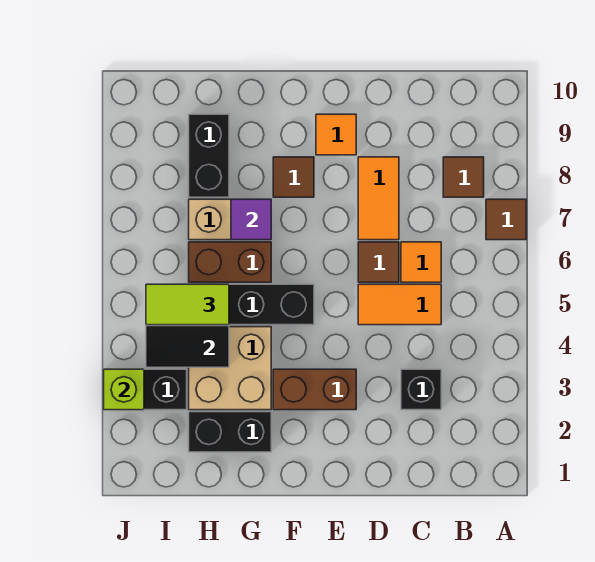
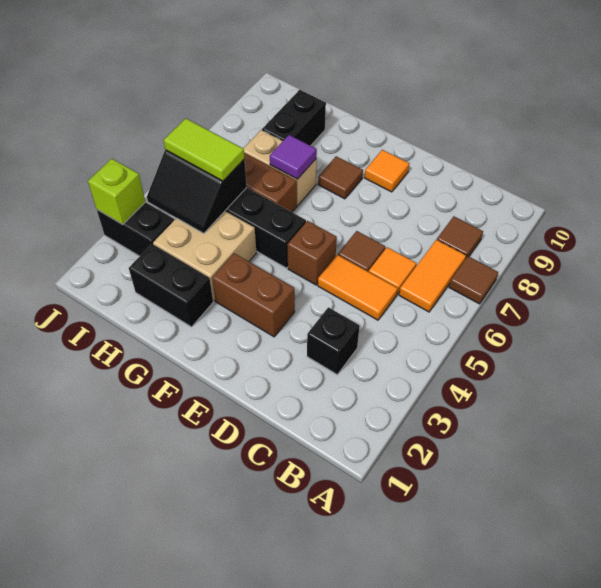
orange tile D7:D8 level 1 -> orange tile B6:B7 level 1
none -> brown brick E5 level 1

